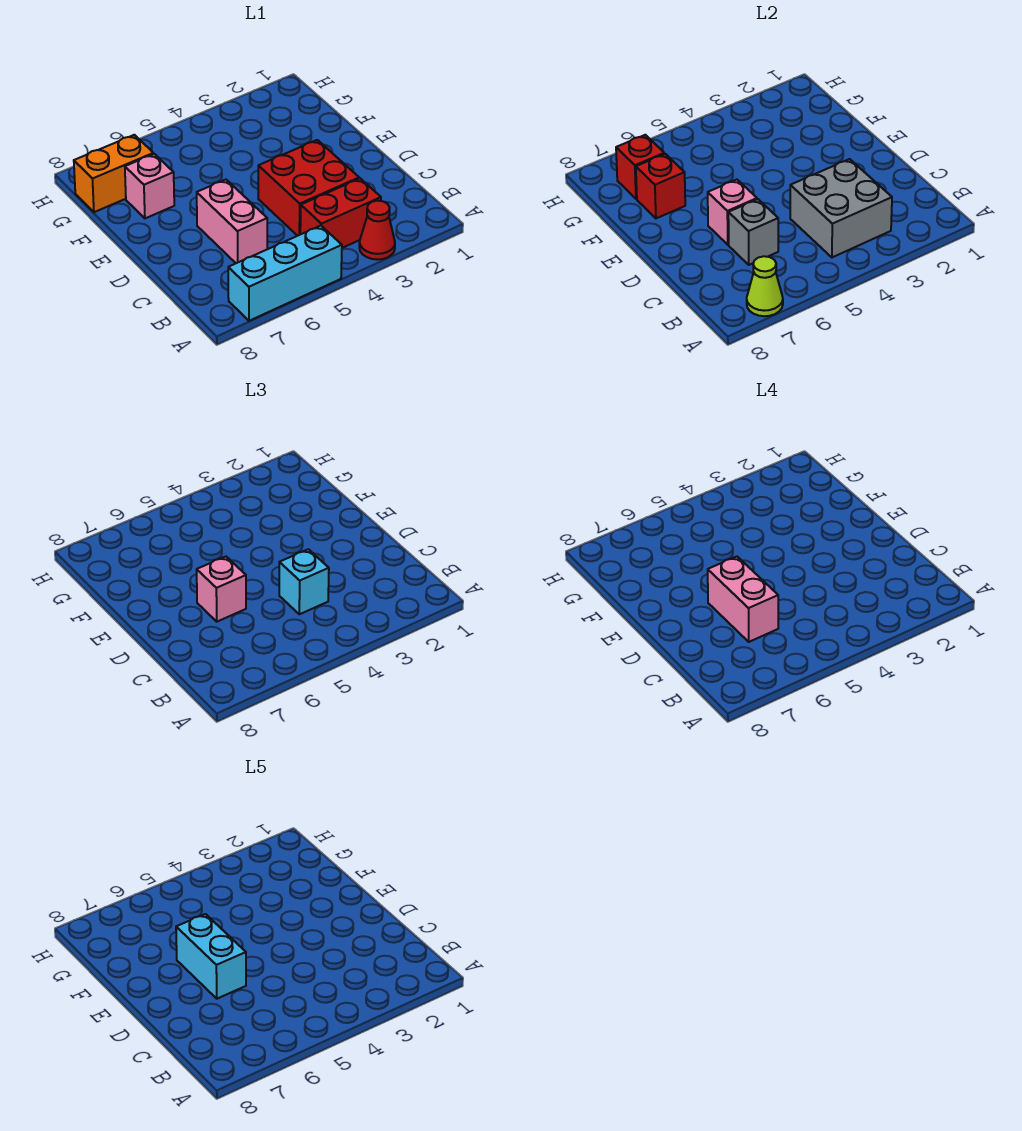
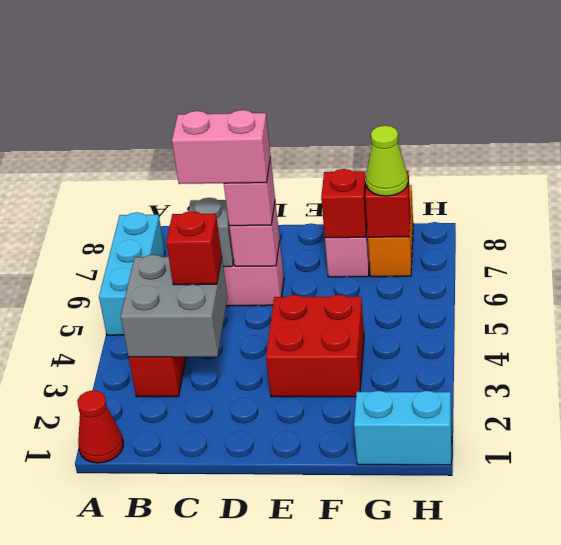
red cone A3 level 1 -> red cone A1 level 1
lime cone A7 level 2 -> lime cone G7 level 3
red brick C3:D4 level 1 -> red brick E3:F4 level 1
cyan brick C4 level 3 -> red brick C4 level 3
cyan brick D6:E6 level 5 -> cyan brick G1:H1 level 1

